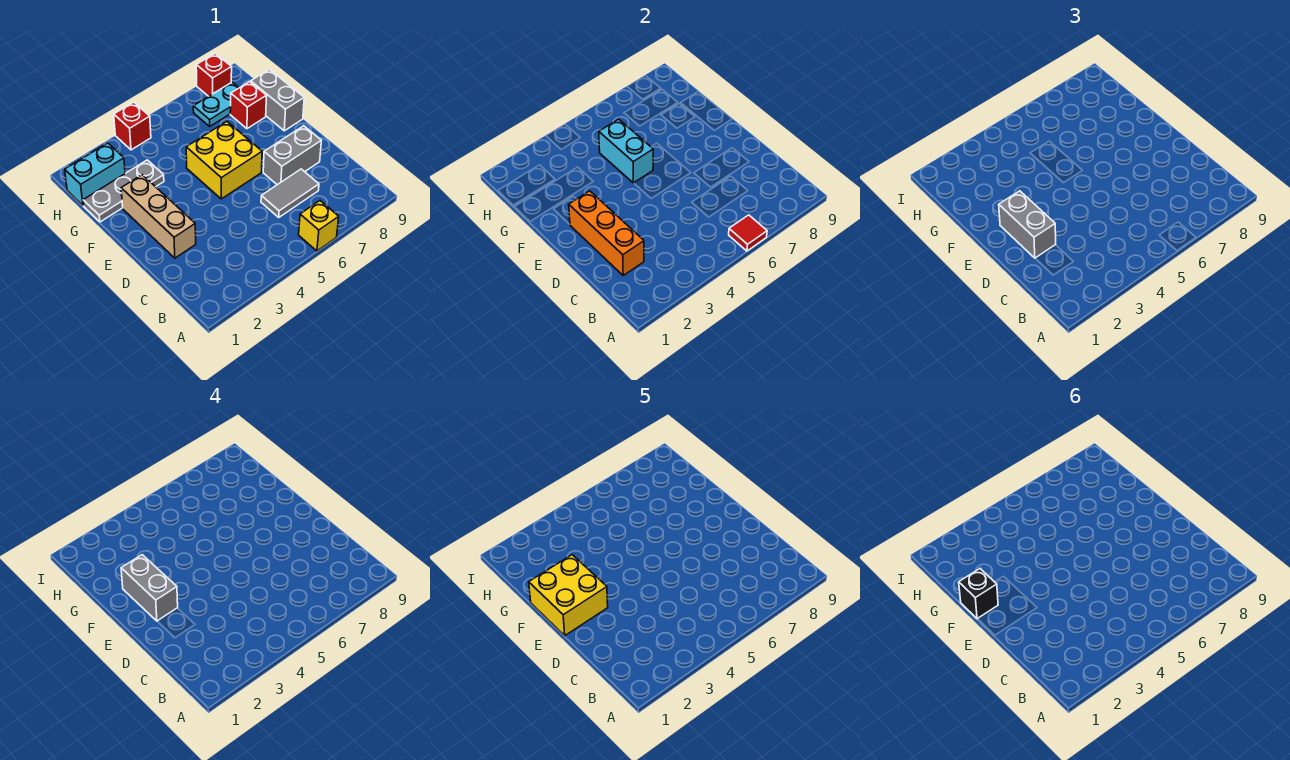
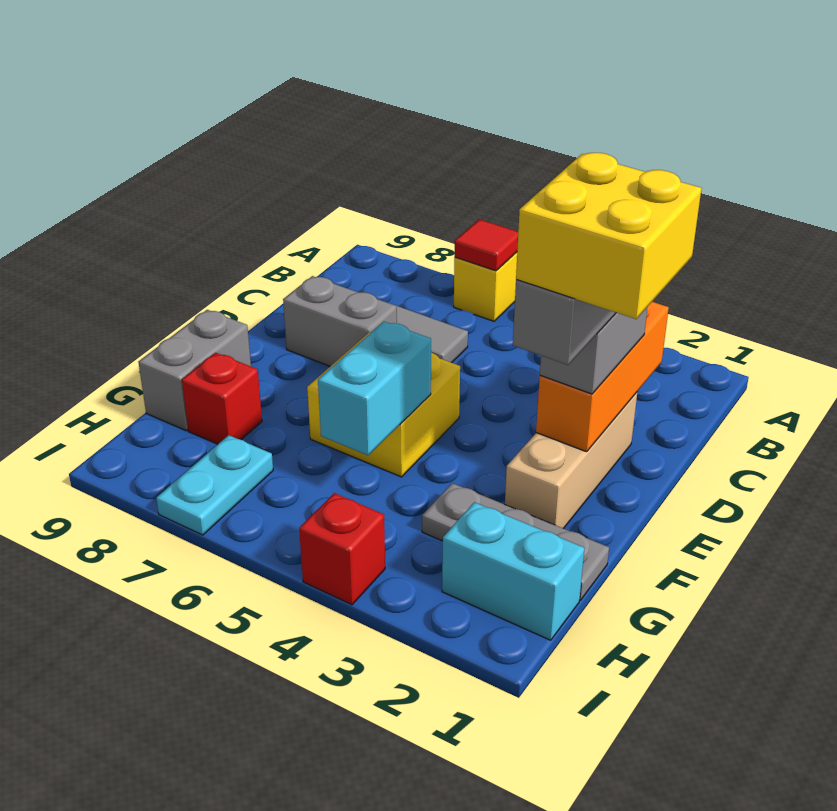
black brick F1 level 6 -> none
cyan plate H7:H8 level 1 -> cyan plate H7:I7 level 1
red brick I8 level 1 -> none

